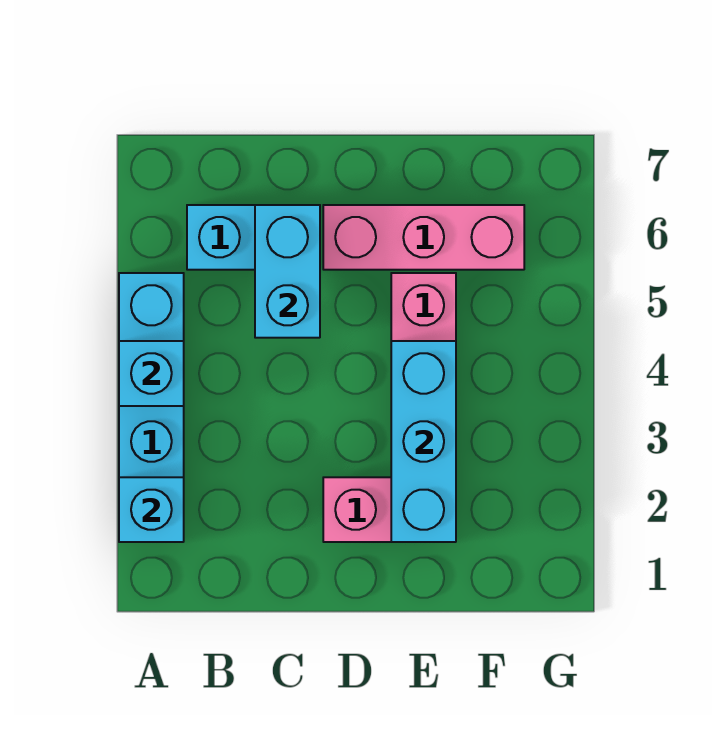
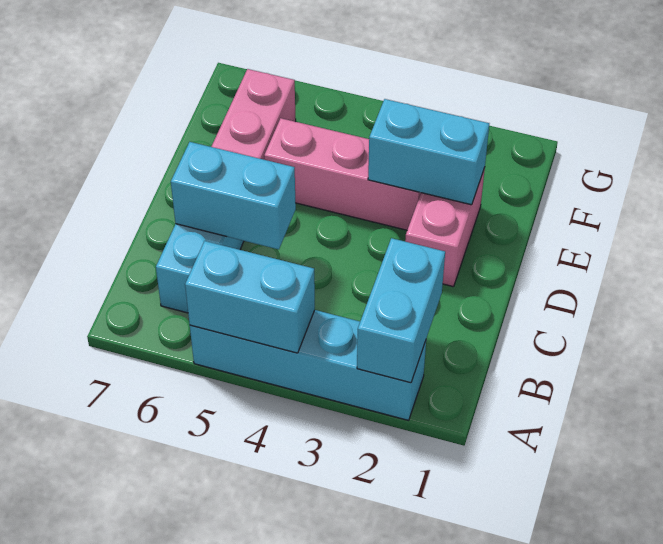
cyan brick A2 level 2 -> cyan brick A2:B2 level 2
cyan brick A4 level 2 -> cyan brick A4:A5 level 2
cyan brick E2:E4 level 2 -> cyan brick E2:E3 level 2

